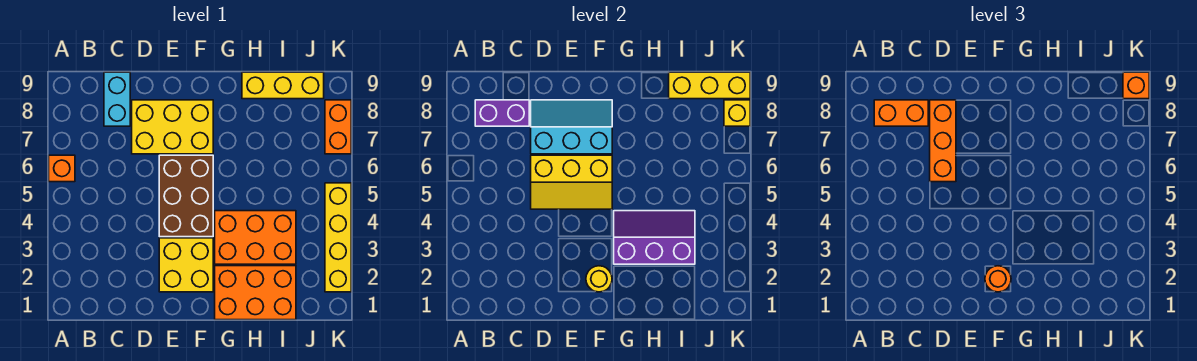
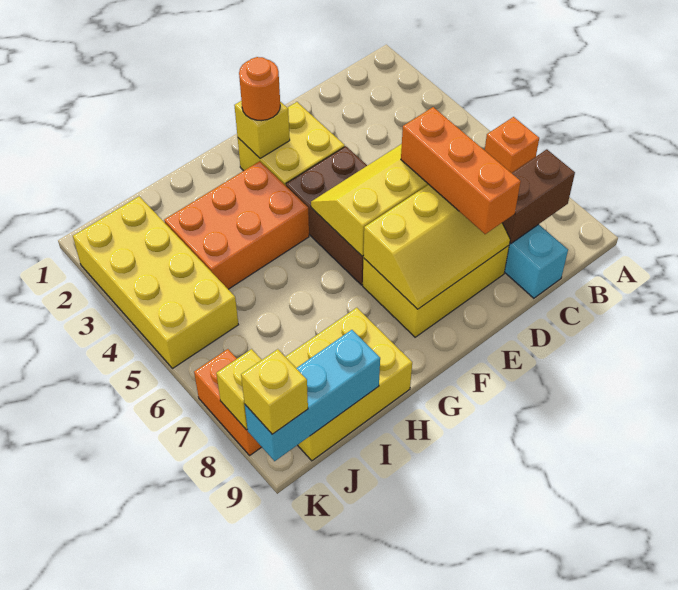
purple brick B8:C8 level 2 -> brown brick B8:C8 level 2
orange brick B8:C8 level 3 -> none
cyan slope D7:F8 level 2 top 7 -> yellow slope D7:F8 level 2 top 7
yellow round brick F2 level 2 -> yellow brick F2 level 2
orange brick G1:I2 level 1 -> none
purple slope G3:I4 level 2 top 3 -> none
yellow brick H9:J9 level 1 -> yellow brick H8:J9 level 1
yellow brick I9:K9 level 2 -> cyan brick I9:K9 level 2
yellow brick K2:K5 level 1 -> yellow brick J2:K5 level 1
orange brick K9 level 3 -> yellow brick K9 level 3

